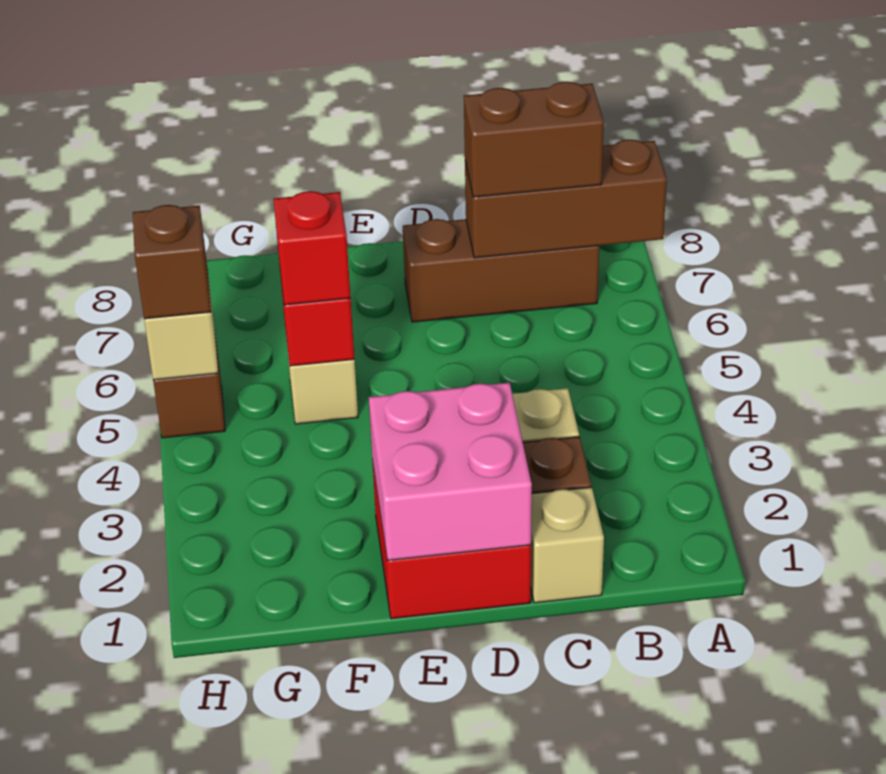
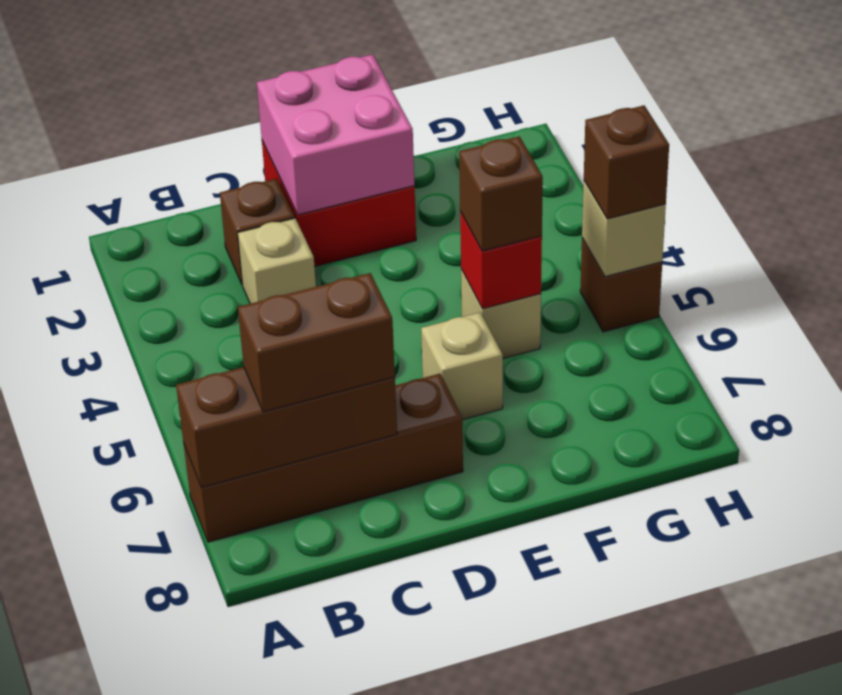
brown brick B7:D7 level 1 -> brown brick A7:D7 level 1
tan brick C1 level 1 -> tan brick E6 level 1
red brick F5 level 3 -> brown brick F5 level 3

